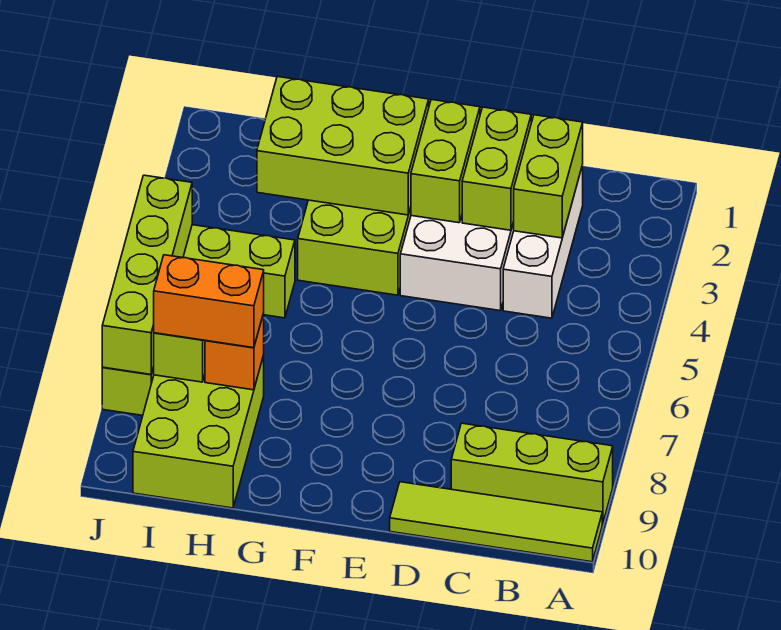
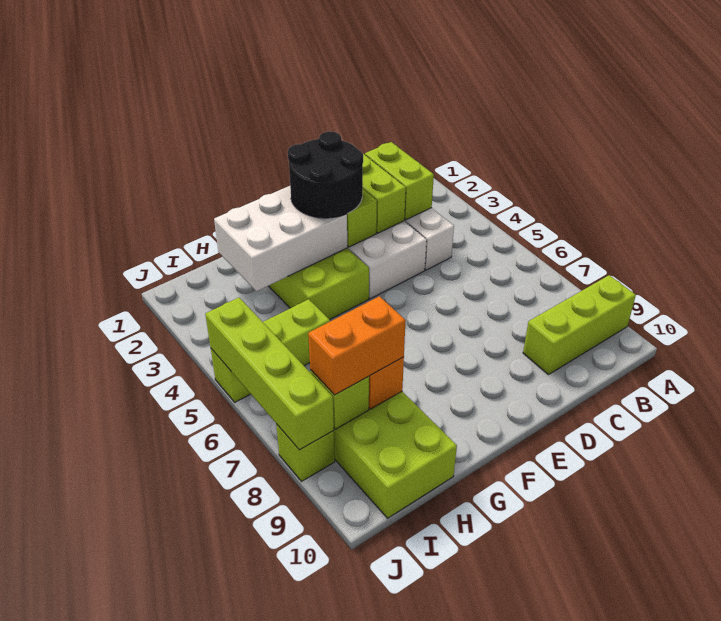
lime tile A10:D10 level 1 -> none
none -> black round brick E2:F3 level 3
lime brick F2:H3 level 2 -> white brick F2:H3 level 2

